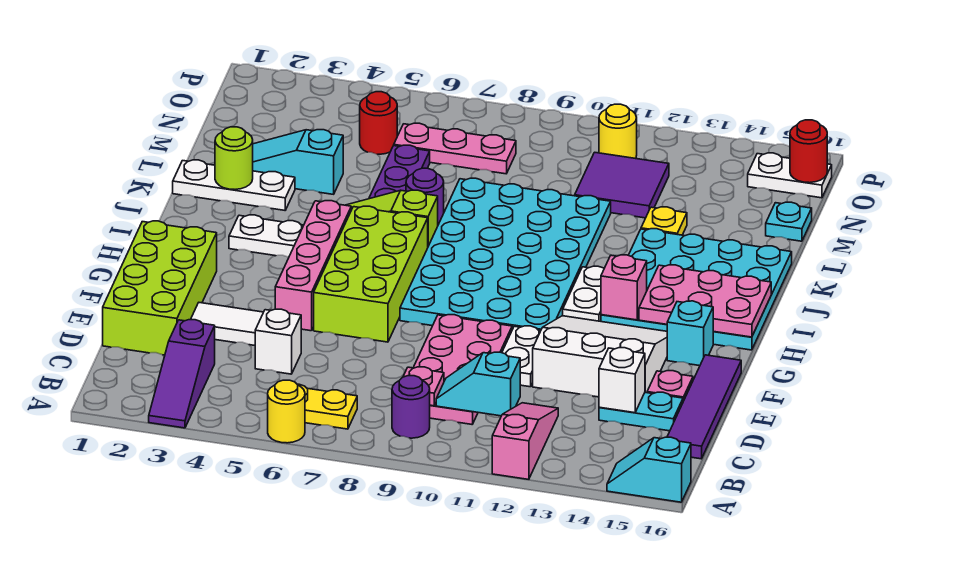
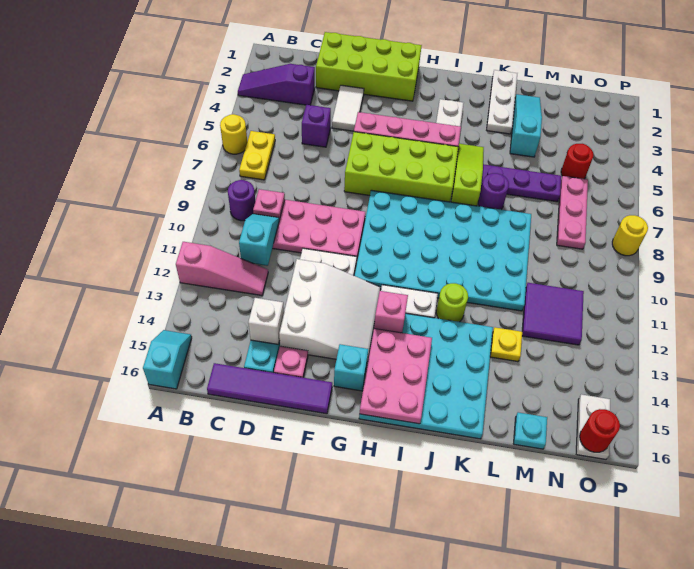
white brick D5 level 1 -> purple brick D5 level 1
lime round brick K2 level 2 -> lime round brick J12 level 1
yellow round brick O11 level 1 -> yellow round brick P8 level 1

